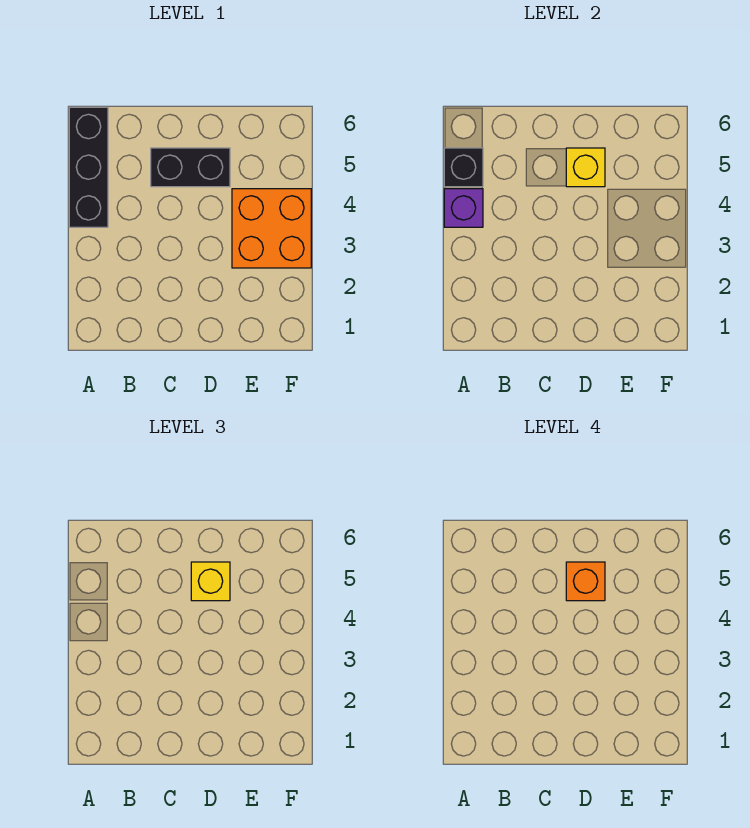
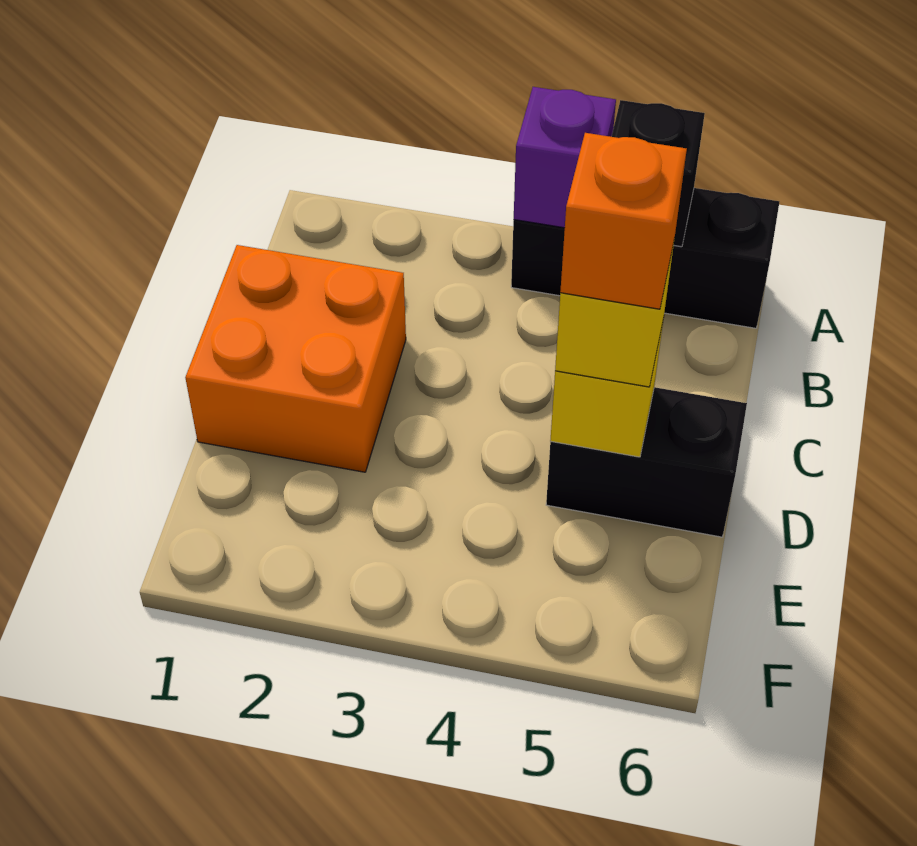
black brick C5:D5 level 1 -> black brick D5:D6 level 1
orange brick E3:F4 level 1 -> orange brick C1:D2 level 1

